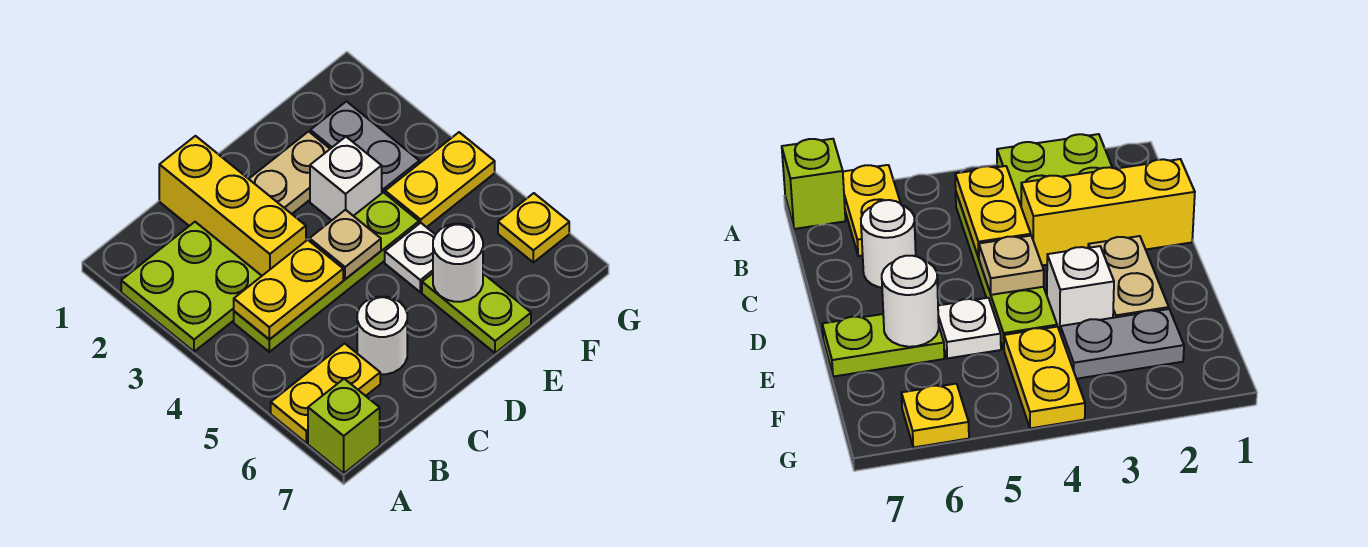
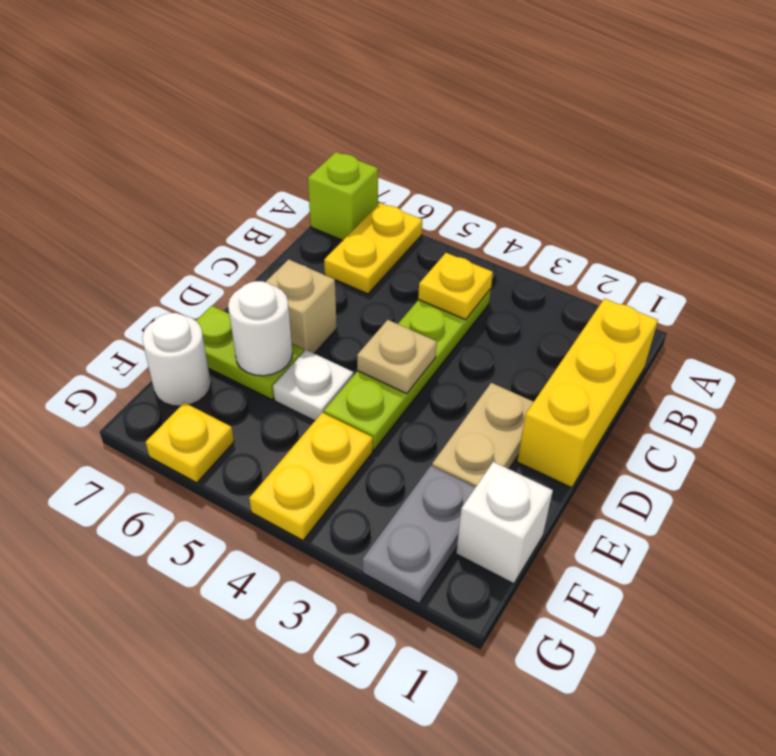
lime plate A2:B3 level 1 -> none
yellow plate B4:C4 level 2 -> yellow plate B4 level 2
yellow brick C1:C3 level 1 -> yellow brick B1:D1 level 1
white round brick C6 level 1 -> white round brick F7 level 1
none -> tan brick D6 level 1
white brick E3 level 1 -> white brick F1 level 1
grey plate F2:F3 level 1 -> grey plate F2:G2 level 1

